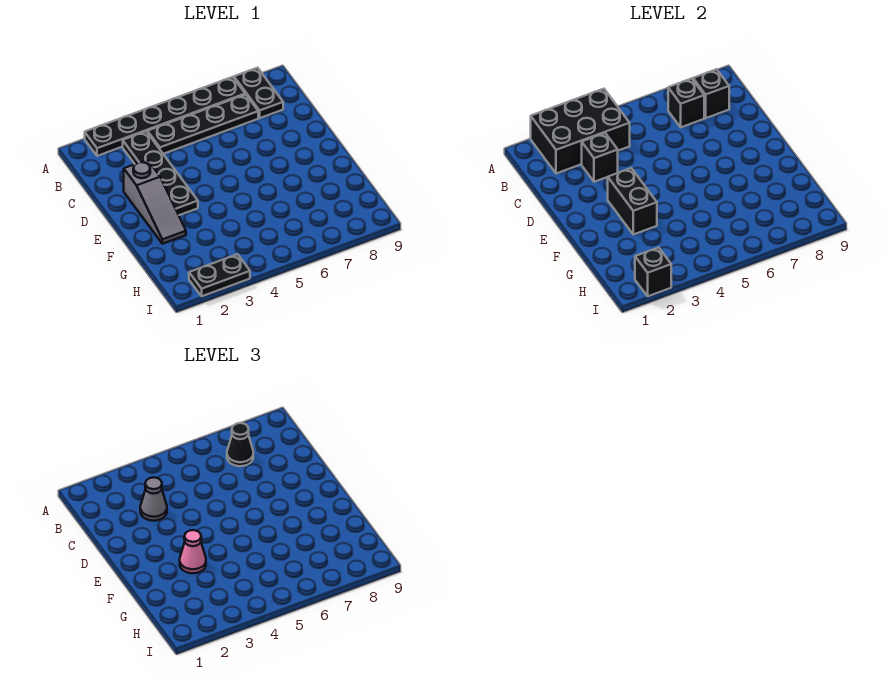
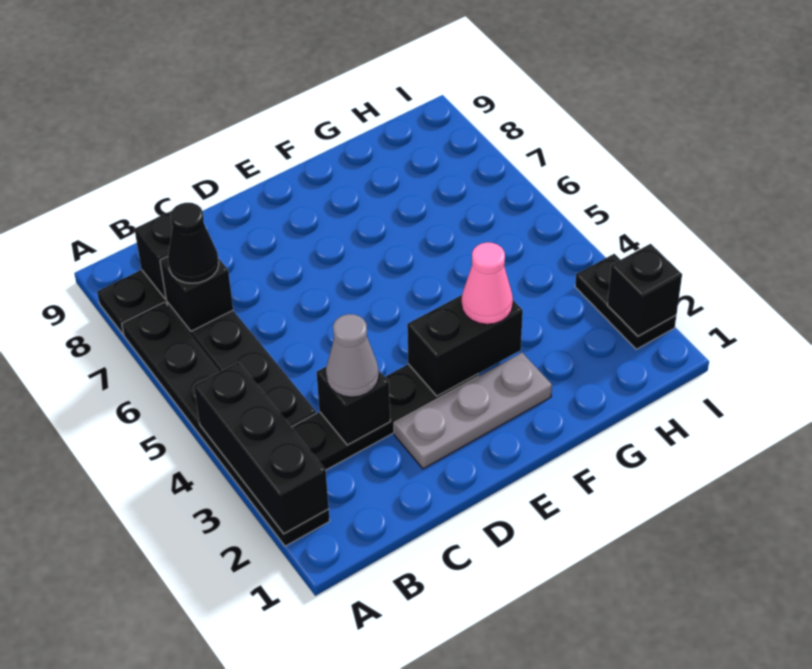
black brick A2:B4 level 2 -> black brick A2:A4 level 2
grey slope D2:F2 level 1 top D -> grey plate D2:F2 level 1

